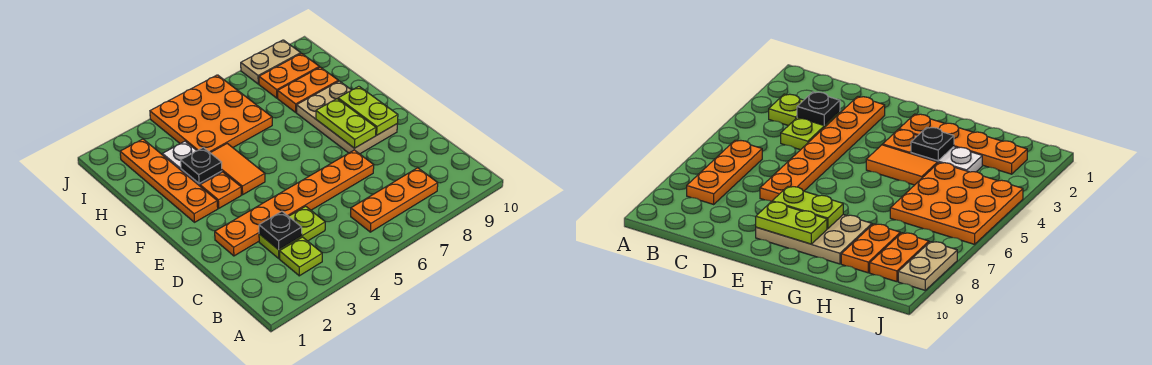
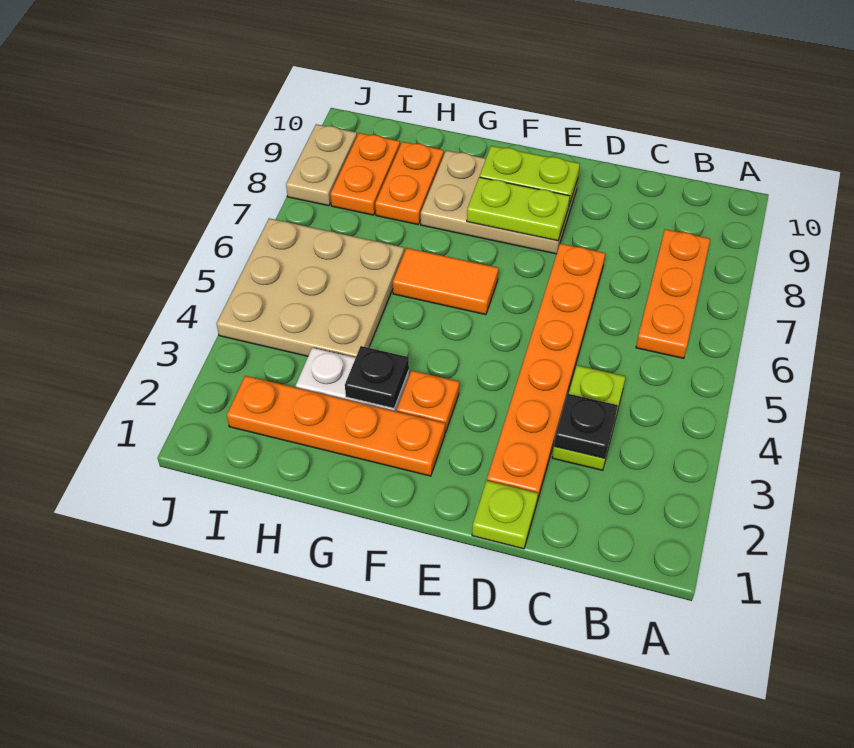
lime plate B3 level 1 -> lime plate D1 level 1
orange tile F4:G4 level 1 -> orange tile F6:G6 level 1
orange plate H4:J6 level 1 -> tan plate H4:J6 level 1

